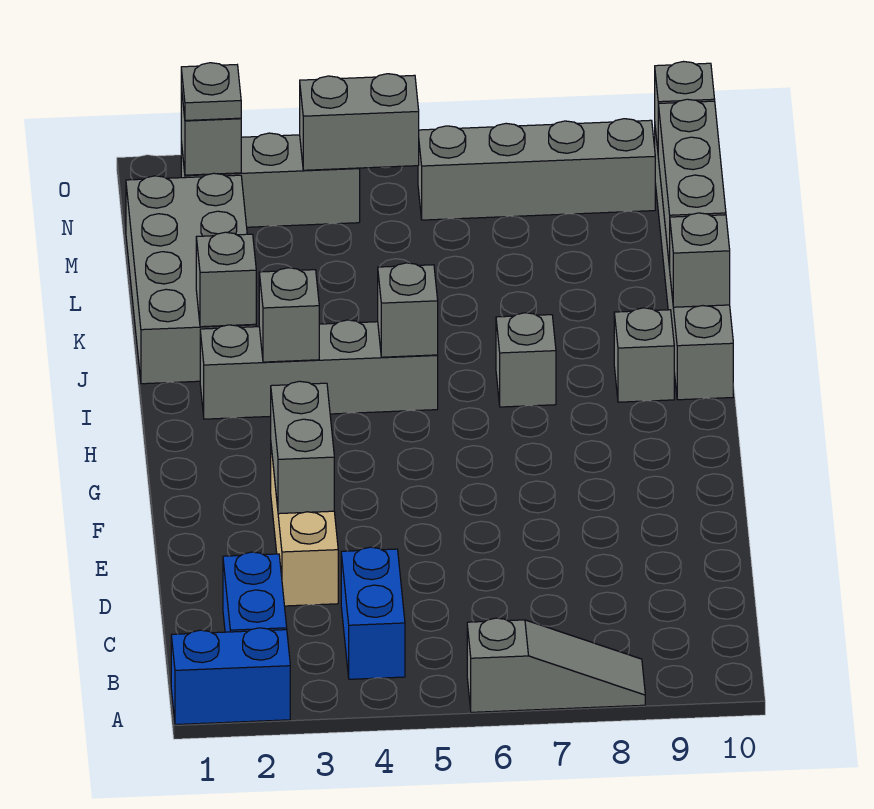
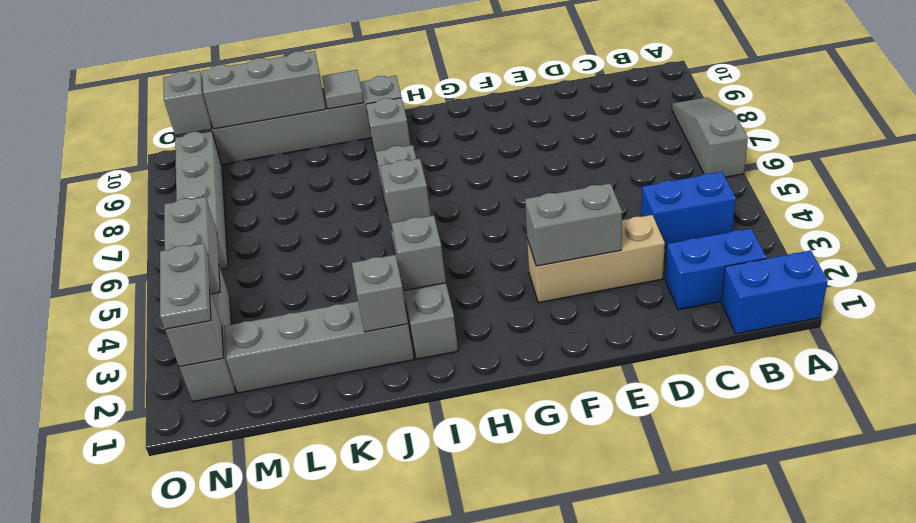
blue brick A1:A2 level 1 -> blue brick A1:B1 level 1
grey brick J1:M2 level 1 -> grey brick J2:M2 level 1
grey brick J10 level 2 -> grey tile J10 level 2
grey plate N2 level 3 -> grey plate N2:N3 level 3

